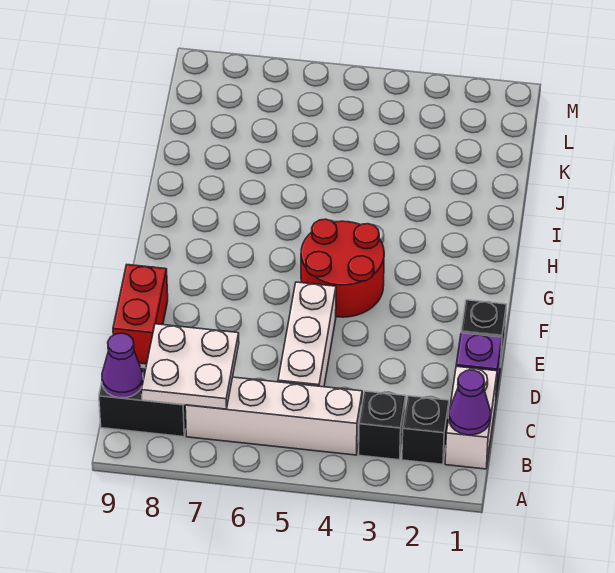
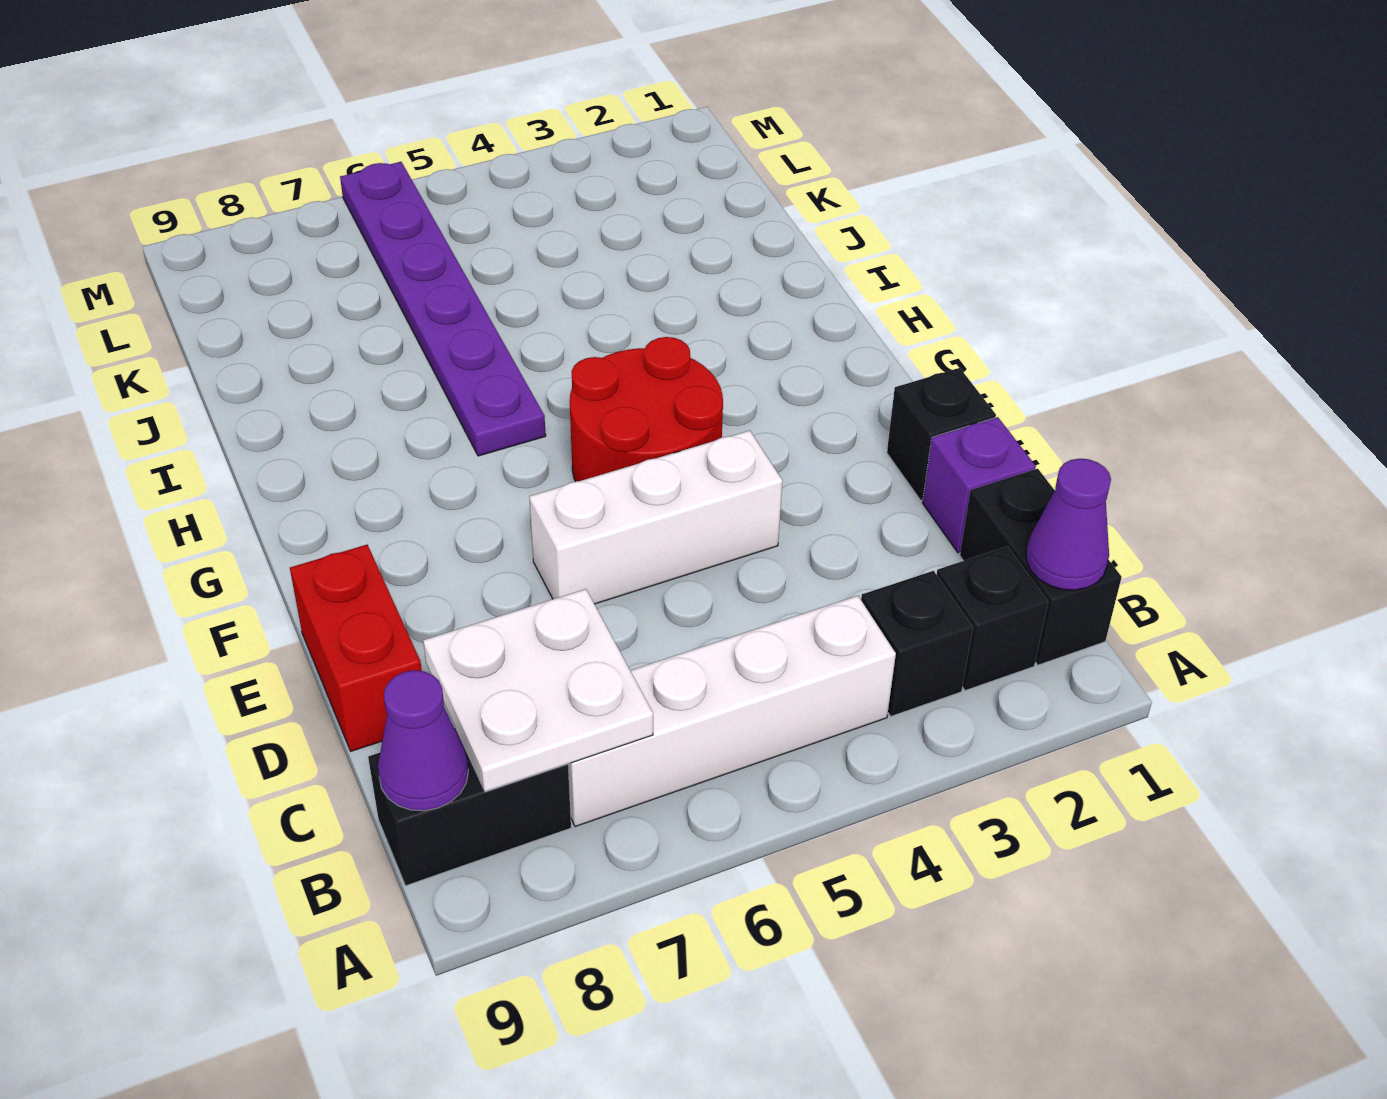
white brick B1:C1 level 1 -> black brick B1:C1 level 1
white brick C5:E5 level 1 -> white brick E4:E6 level 1
none -> purple plate H6:M6 level 1

